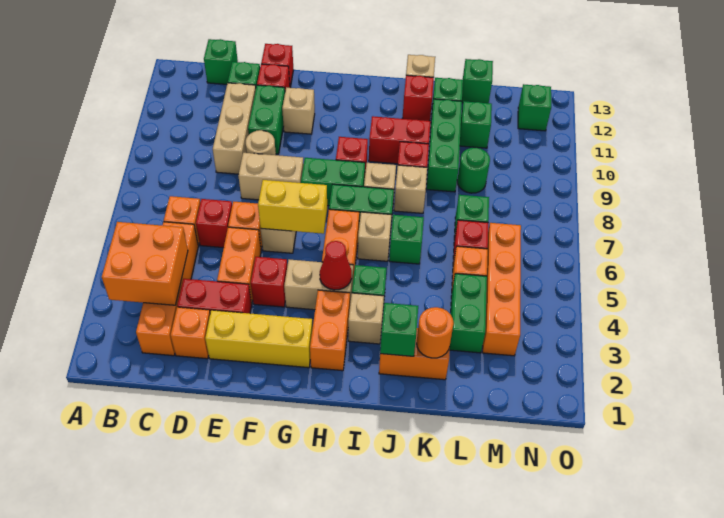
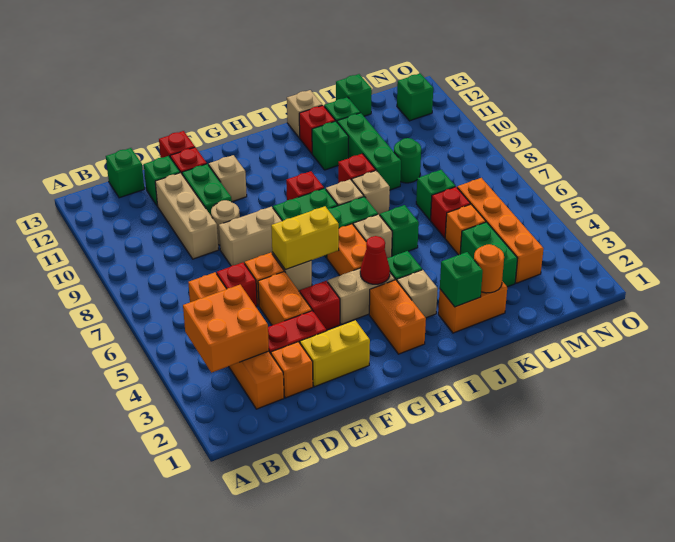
yellow brick E2:G2 level 1 -> yellow brick E2:F2 level 1
red brick I10:J10 level 1 -> none
green brick L11 level 1 -> green brick J11 level 1

